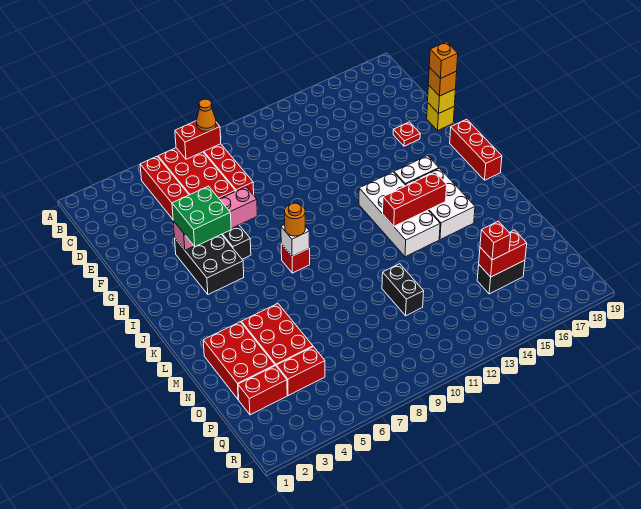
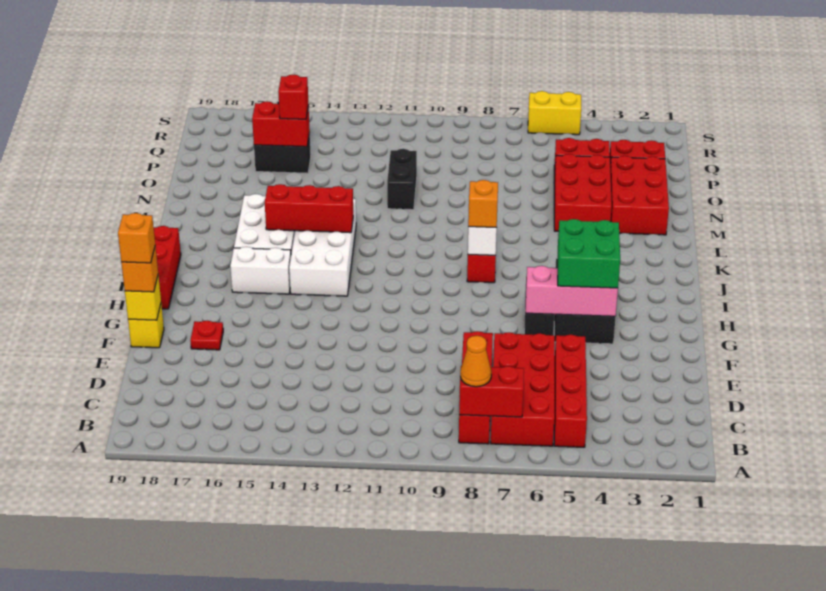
pink brick G4:G7 level 2 -> pink brick G4:G6 level 2
orange round brick J8 level 3 -> orange brick J8 level 3
none -> yellow brick S5:S6 level 1

